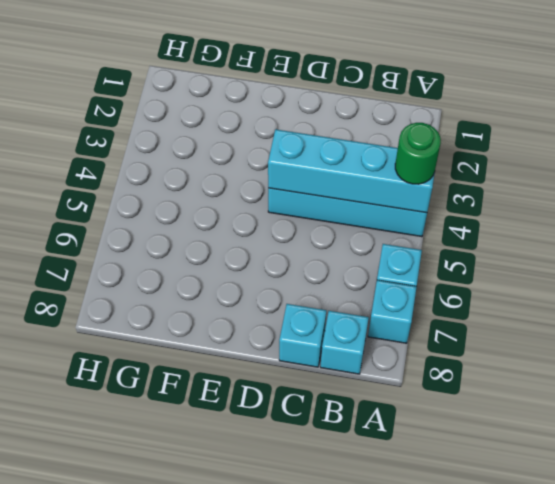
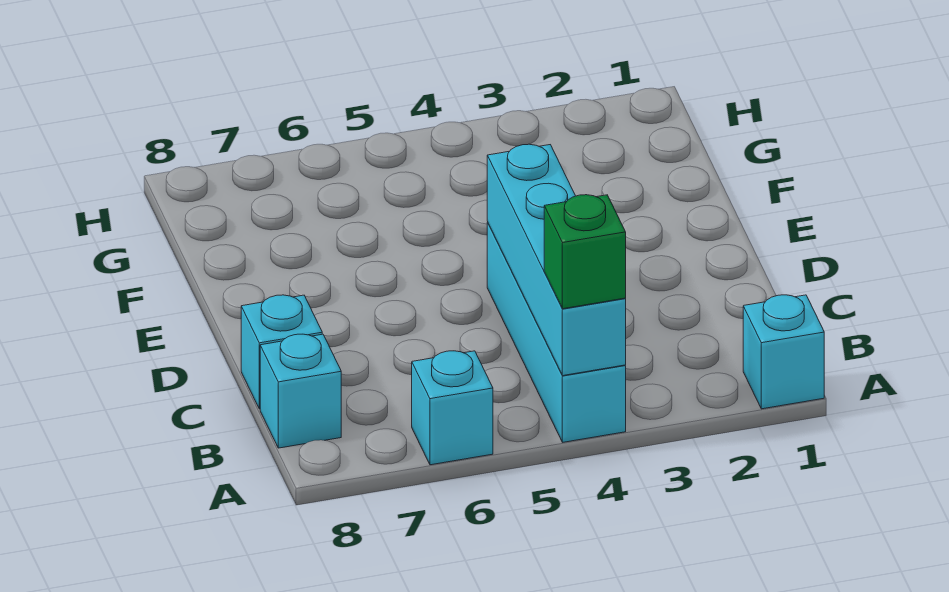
green round brick A4 level 3 -> green brick A4 level 3
cyan brick A7 level 1 -> cyan brick A1 level 1

